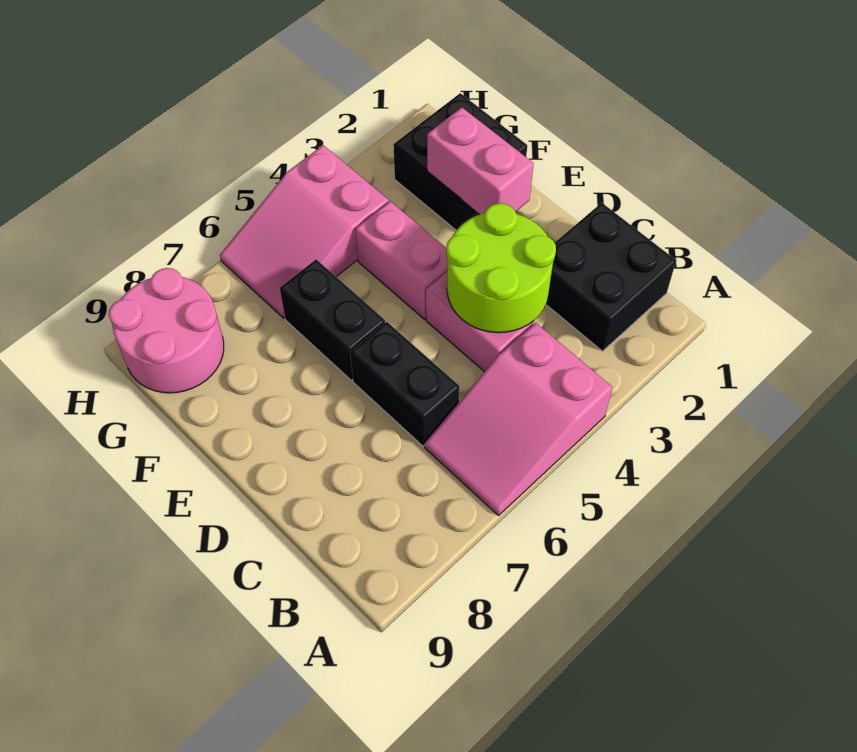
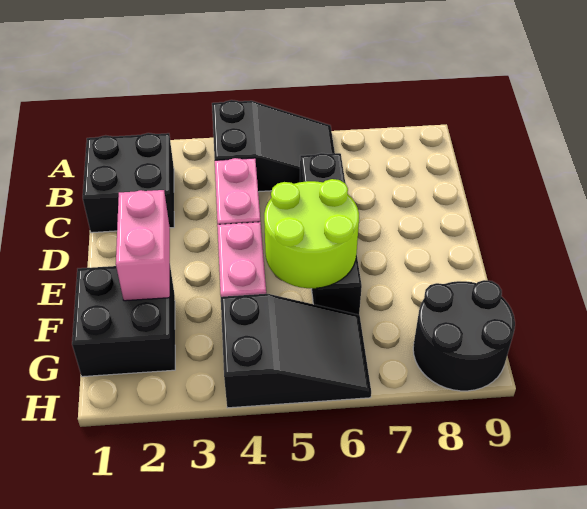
pink slope A4:B6 level 1 top 4 -> black slope A4:B6 level 1 top 4
lime round brick C3:D4 level 2 -> lime round brick E5:F6 level 2
pink slope G4:H6 level 1 top 4 -> black slope G4:H6 level 1 top 4
pink round brick G8:H9 level 1 -> black round brick G8:H9 level 1

